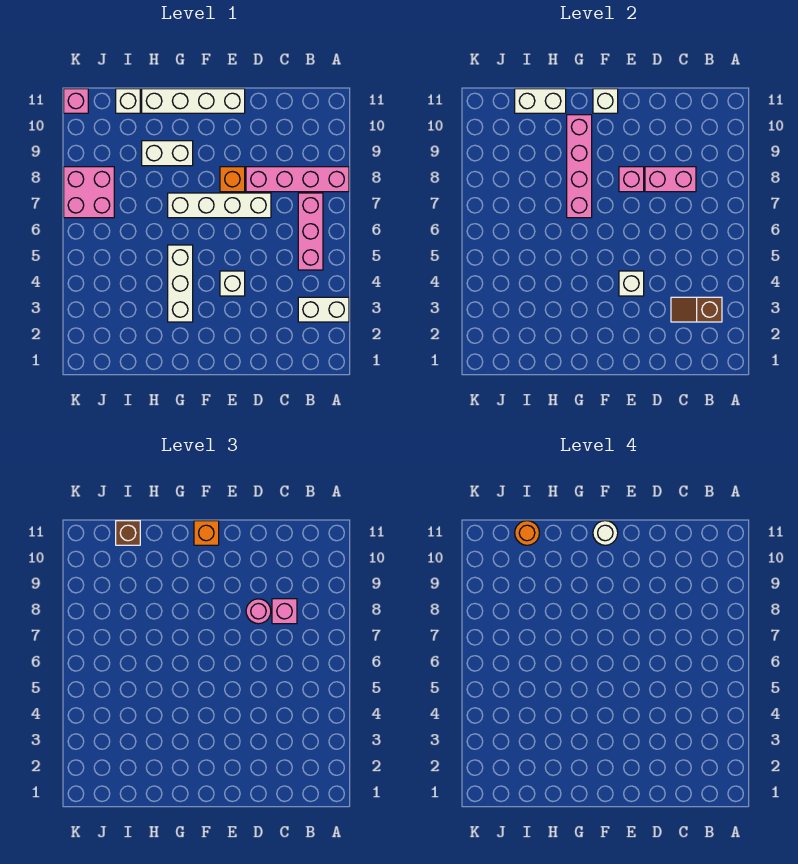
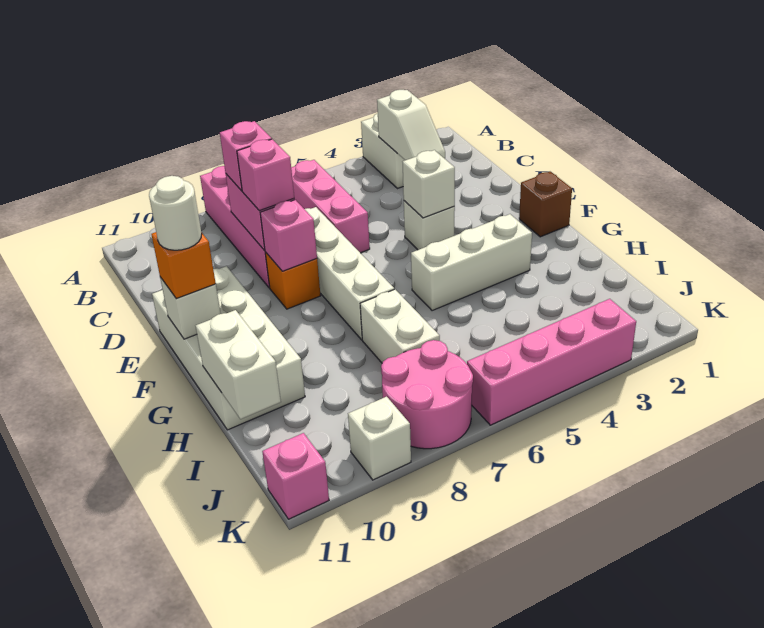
brown slope B3:C3 level 2 top B -> white slope B3:C3 level 2 top B
pink brick B5:B7 level 1 -> pink brick B6:D6 level 1
pink round brick D8 level 3 -> pink brick D8 level 3
white brick E11:H11 level 1 -> white brick E10:H11 level 1
pink brick G7:G10 level 2 -> pink brick K3:K6 level 1
white brick G9:H9 level 1 -> white brick H7:I7 level 1
white brick I11 level 1 -> white brick K9 level 1
brown brick I11 level 3 -> brown brick F1 level 1
orange round brick I11 level 4 -> none
pink brick J7:K8 level 1 -> pink round brick J7:K8 level 1

